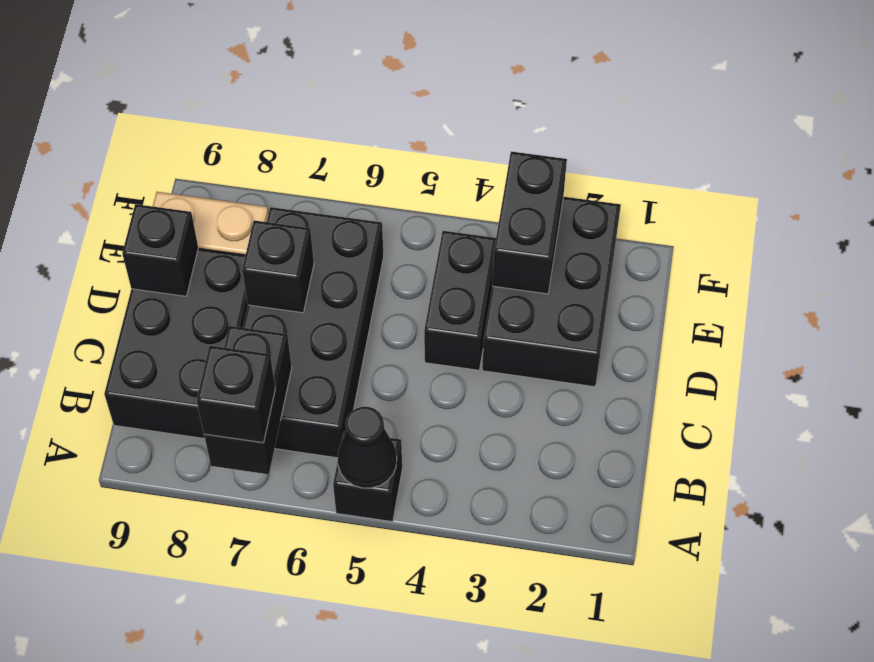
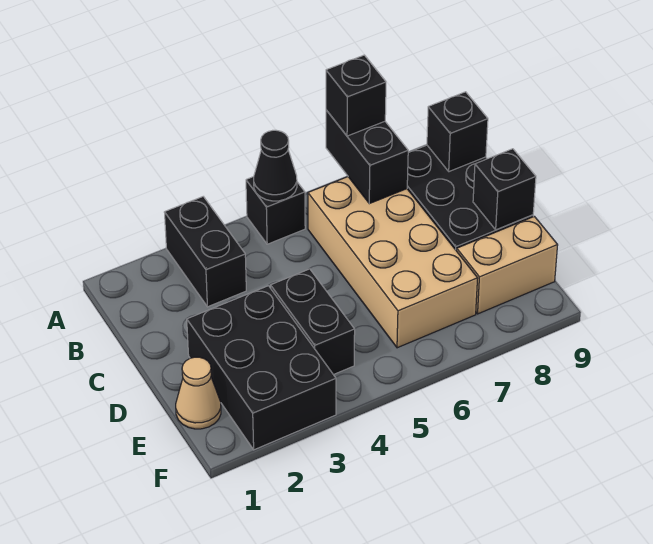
black brick B6:E7 level 1 -> tan brick B6:E7 level 1
black brick D7 level 2 -> black brick B9 level 2
none -> tan cone E1 level 1
black brick E3:F3 level 2 -> black brick A3:B3 level 1

